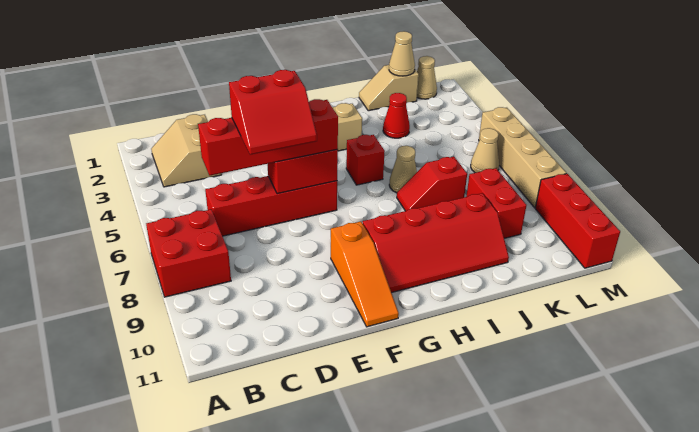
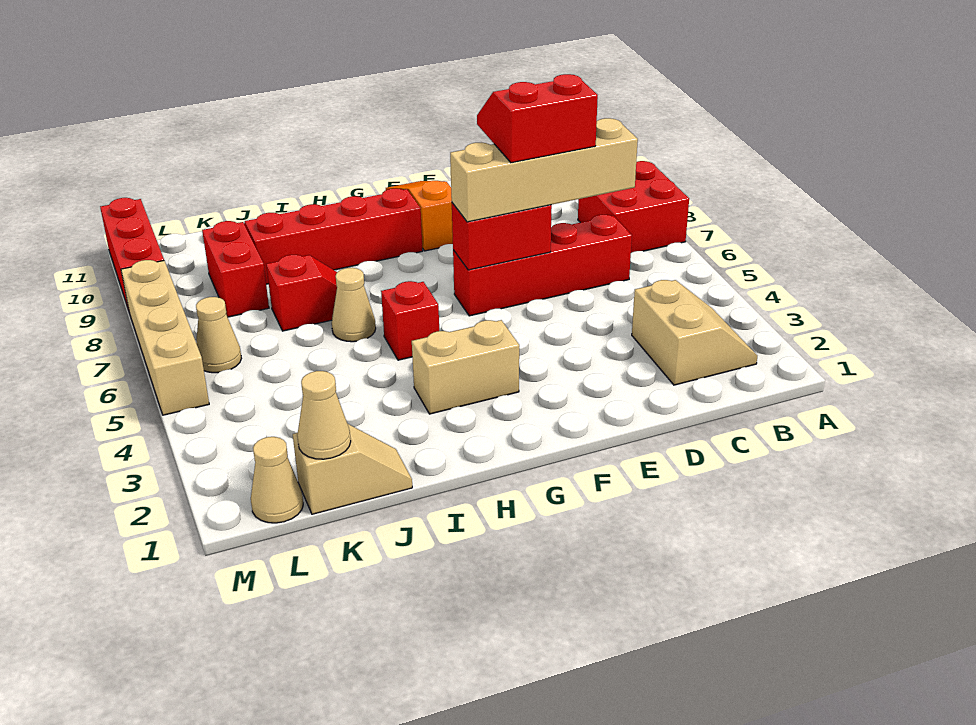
red brick C6:F6 level 3 -> tan brick C6:F6 level 3
red cone J3 level 1 -> none

